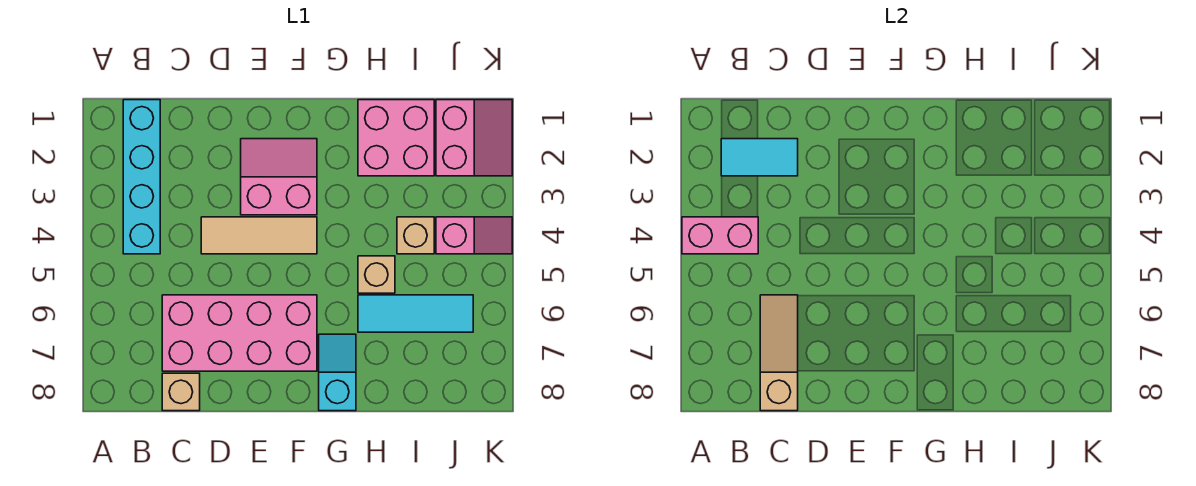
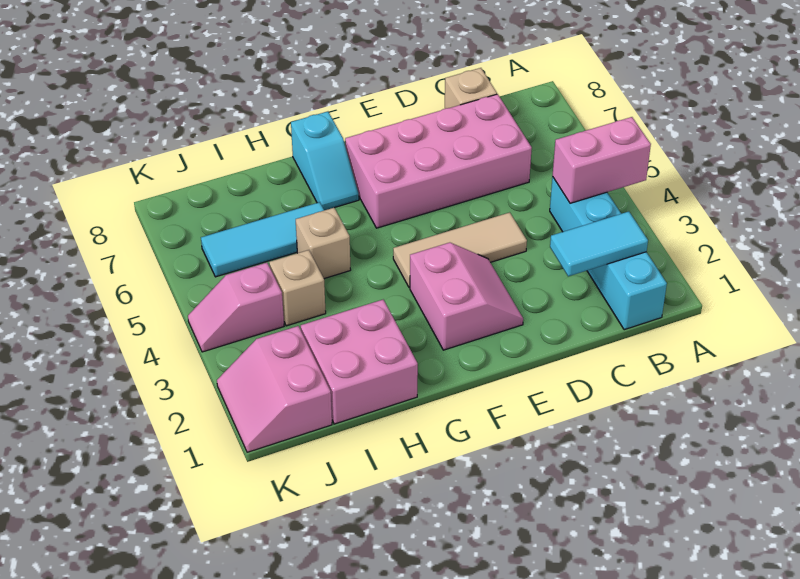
tan slope C6:C8 level 2 top 8 -> none
pink slope E2:F3 level 1 top 3 -> pink slope E2:F3 level 1 top F

